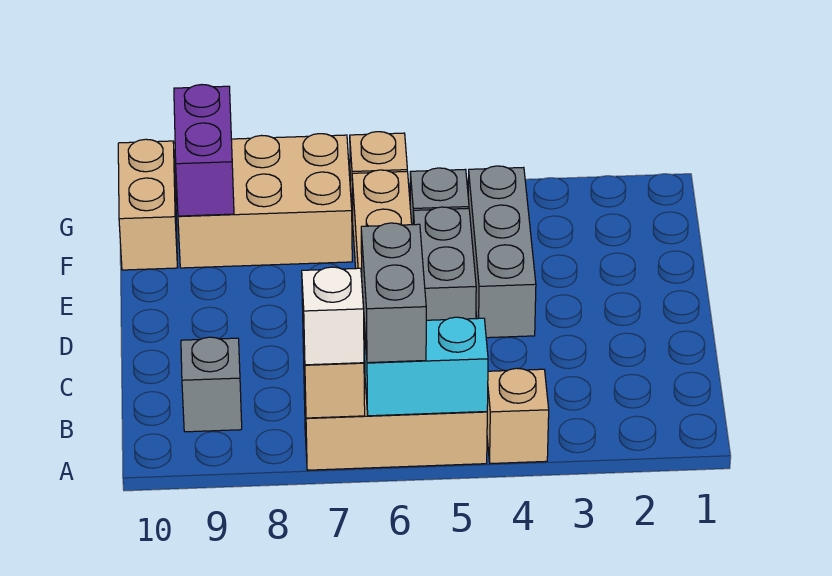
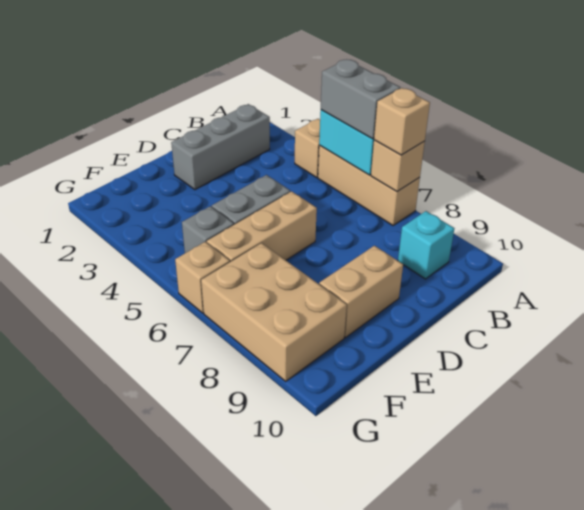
grey brick A6:B6 level 3 -> grey brick A5:A6 level 3
white brick A7 level 3 -> tan brick A7 level 3
grey brick B9 level 1 -> cyan brick B9 level 1
grey brick D4:F4 level 1 -> grey brick B2:D2 level 1
purple brick F9:G9 level 2 -> none
tan brick F10:G10 level 1 -> tan brick D9:E9 level 1

